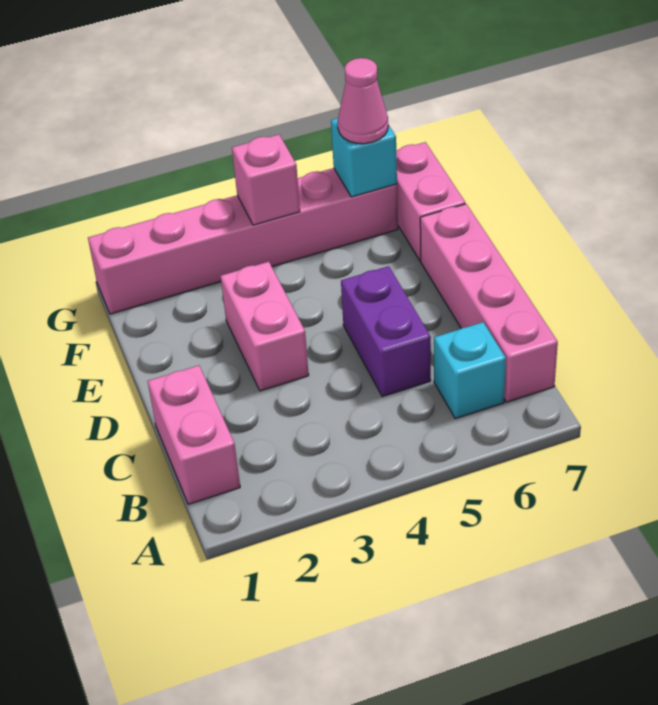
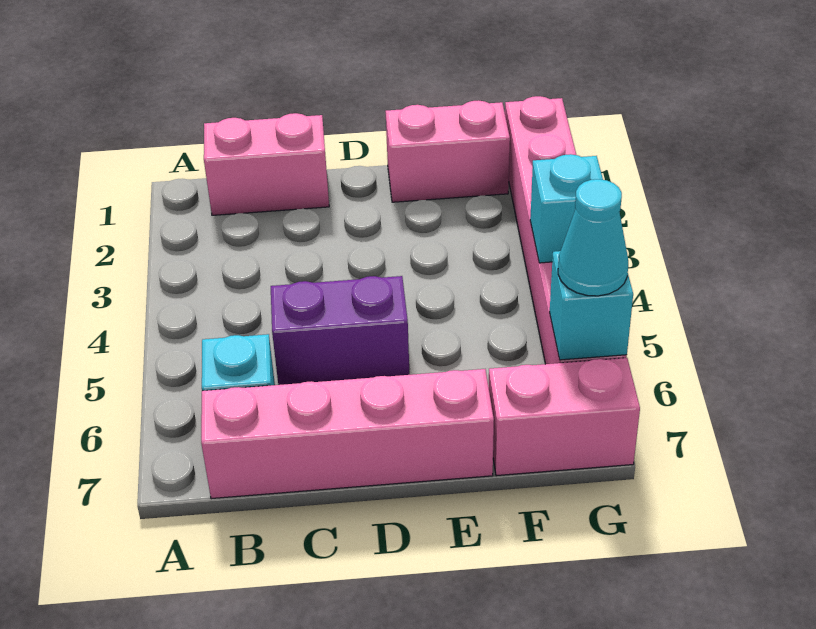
pink brick D3:E3 level 1 -> pink brick E1:F1 level 1
pink brick G4 level 2 -> cyan brick G4 level 2
pink cone G6 level 3 -> cyan cone G6 level 3

